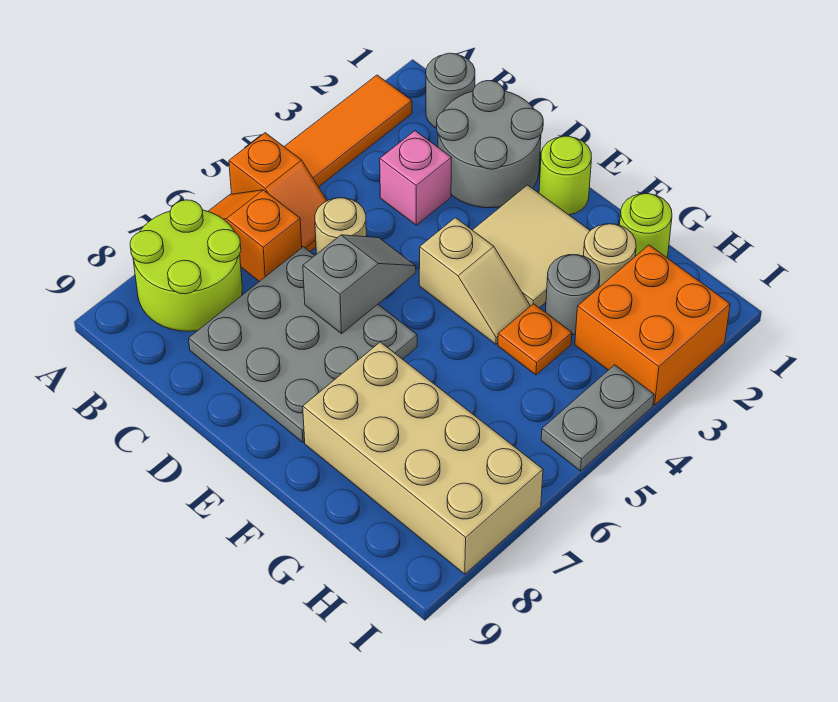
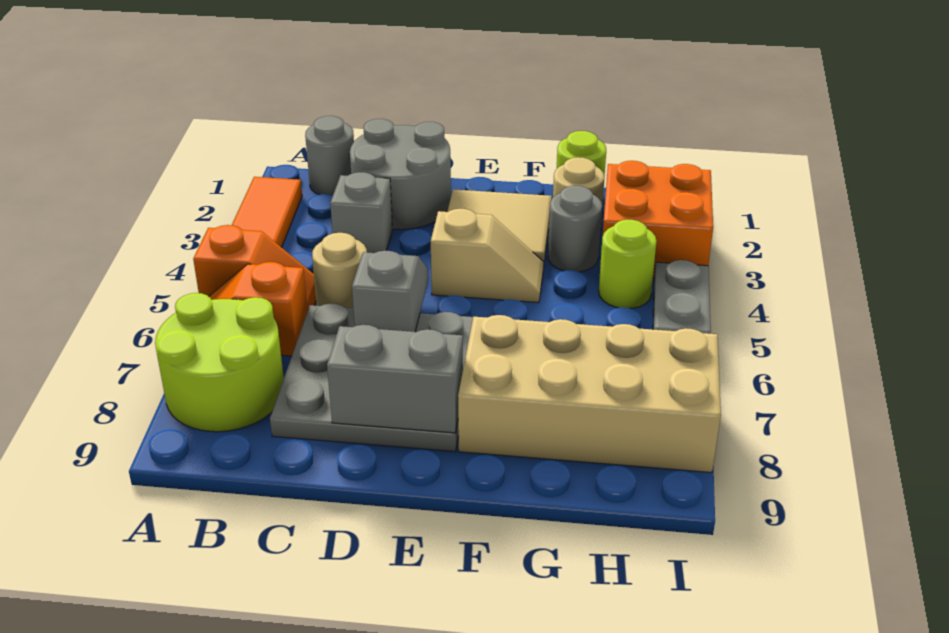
pink brick C3 level 1 -> grey brick C3 level 1
none -> grey brick D8:E8 level 2
lime round brick E1 level 1 -> lime round brick H4 level 1
orange plate G4 level 1 -> none

